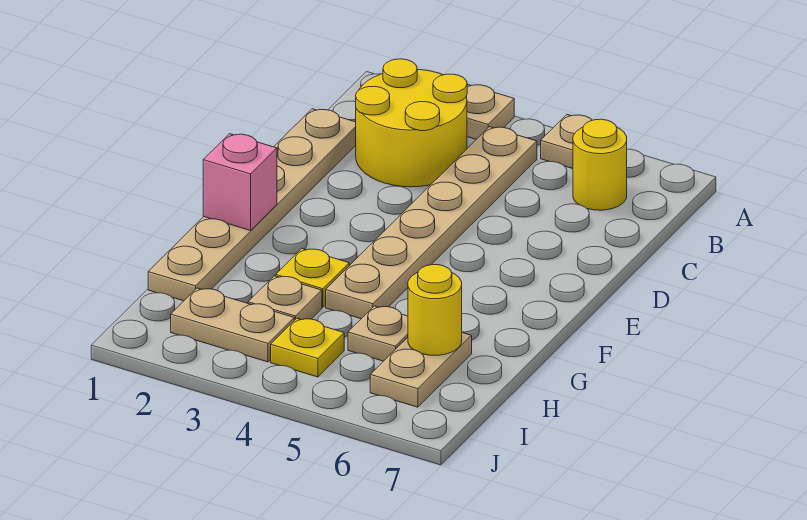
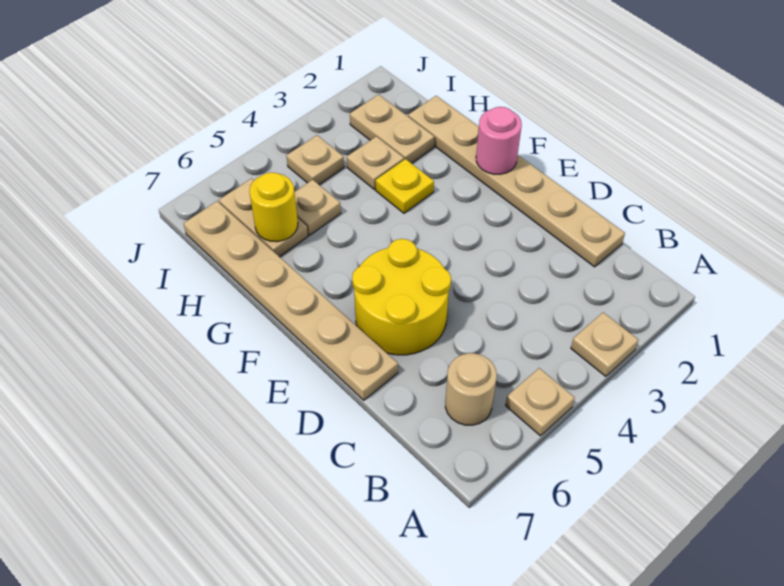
yellow round brick B2:C3 level 1 -> yellow round brick D5:E6 level 1
tan plate B4:G4 level 1 -> tan plate D7:I7 level 1
yellow round brick B6 level 1 -> tan round brick B6 level 1
pink brick F1 level 2 -> pink round brick F1 level 2
tan plate I2:I3 level 1 -> tan plate H2:I2 level 1
yellow plate I4 level 1 -> tan plate I4 level 1

